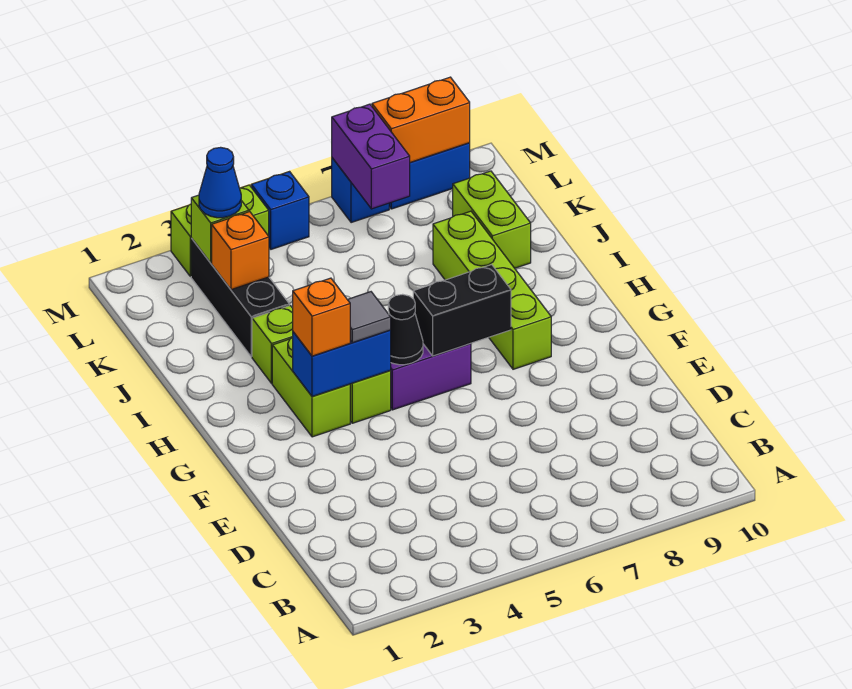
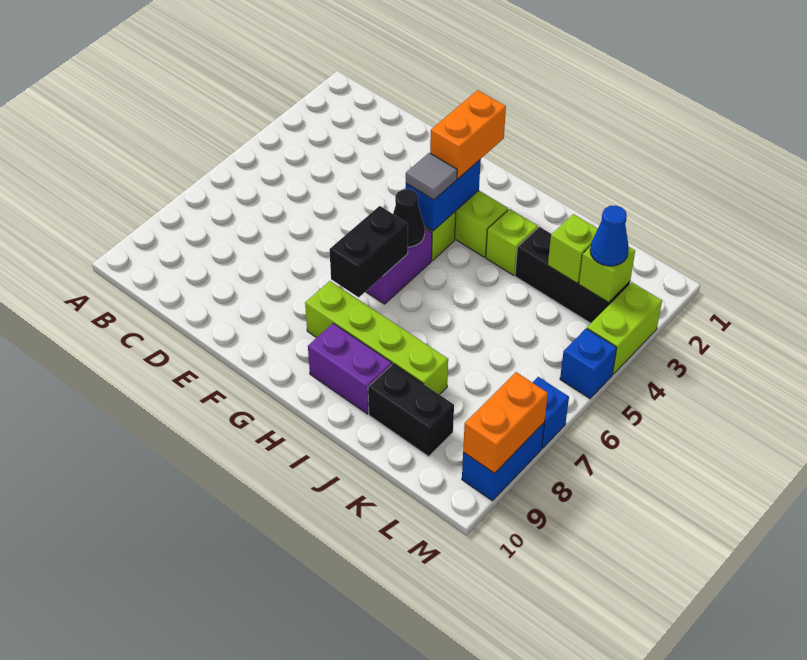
orange brick G3 level 3 -> orange brick G2:G3 level 3
lime brick J9:K9 level 1 -> black brick J9:K9 level 1
orange brick K3 level 2 -> lime brick K3 level 2
purple brick L7:M7 level 2 -> purple brick H9:I9 level 1

